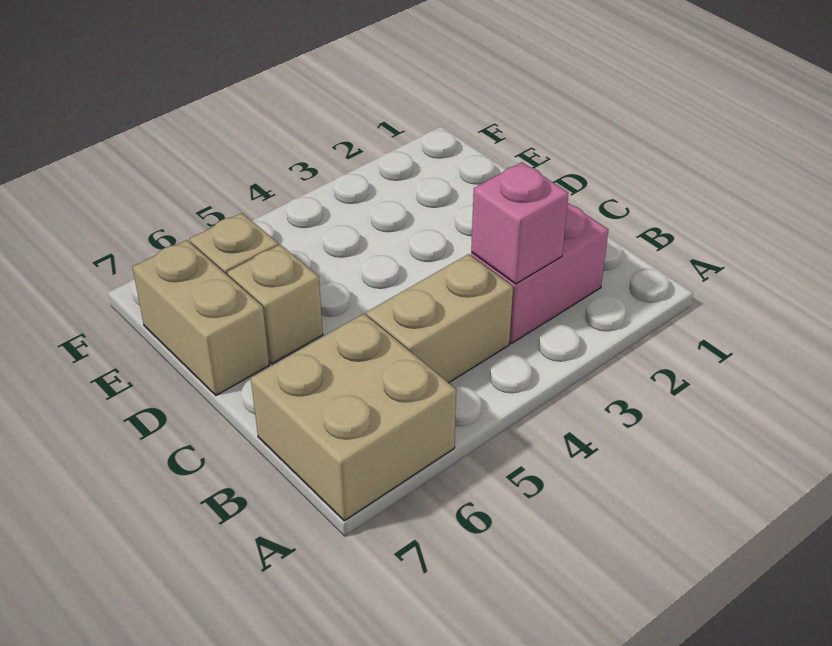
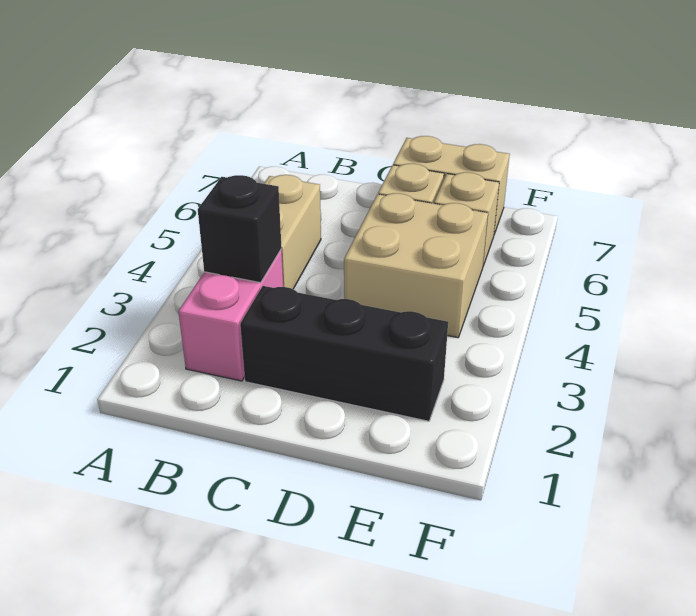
tan brick A6:B7 level 1 -> tan brick D4:E5 level 1
pink brick B3 level 2 -> black brick B3 level 2
none -> black brick C2:E2 level 1

